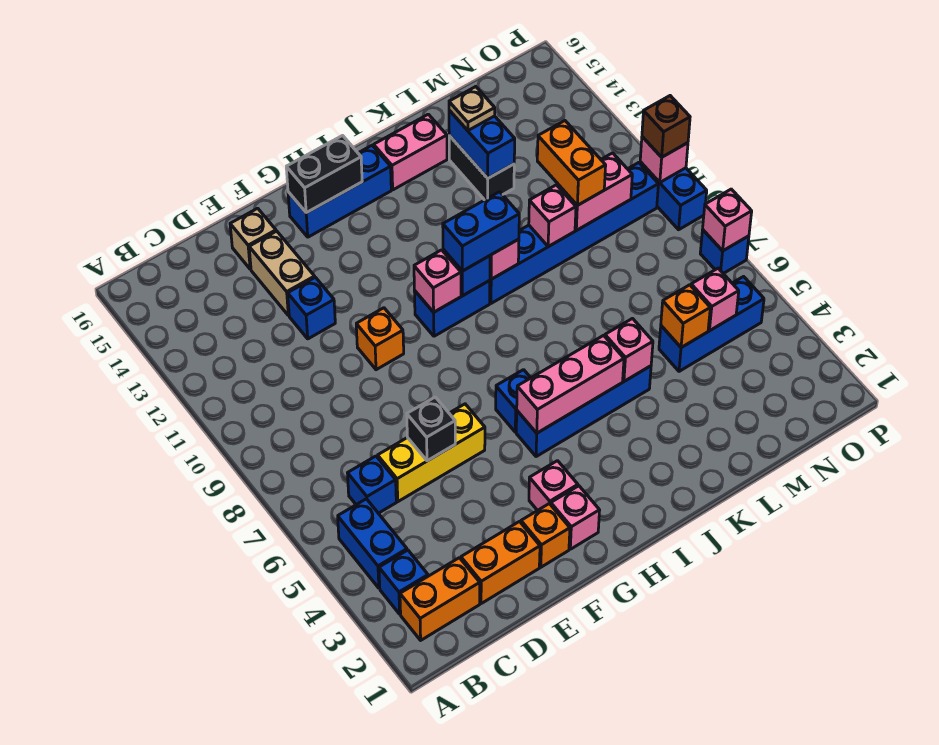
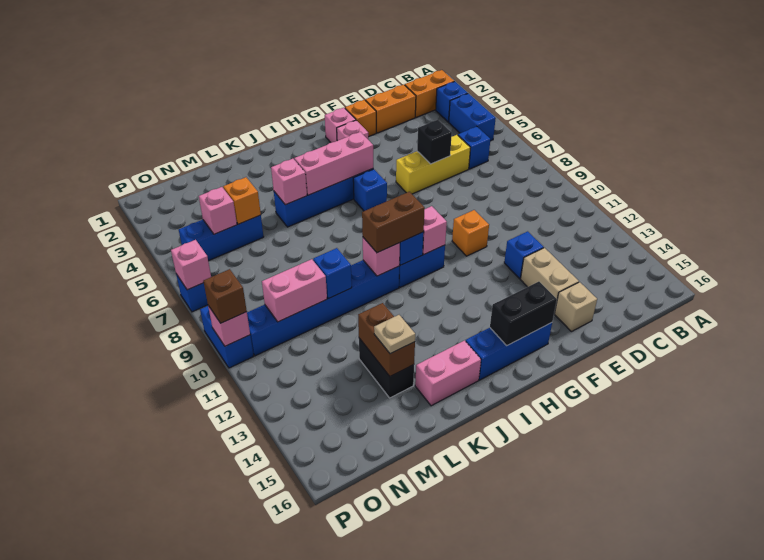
blue brick I10:J10 level 3 -> brown brick I10:J10 level 3
pink brick L10 level 2 -> blue brick L10 level 2
blue brick L13:L14 level 2 -> brown brick L13:L14 level 2
orange brick M10:M11 level 3 -> none

